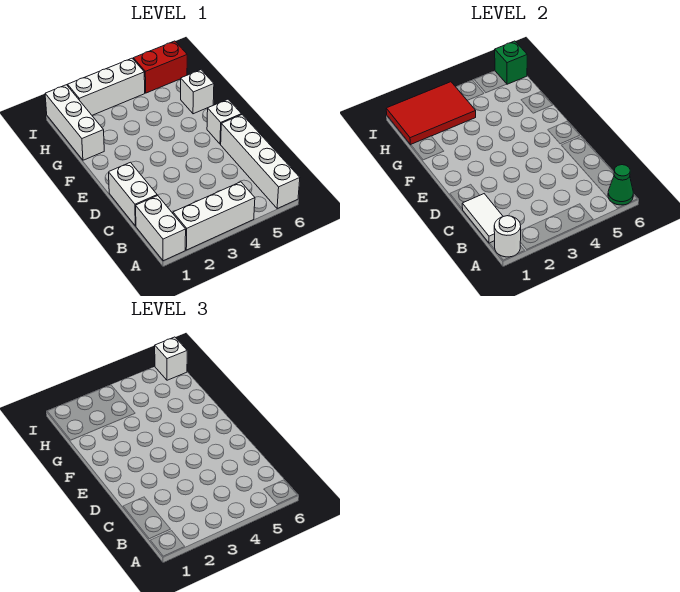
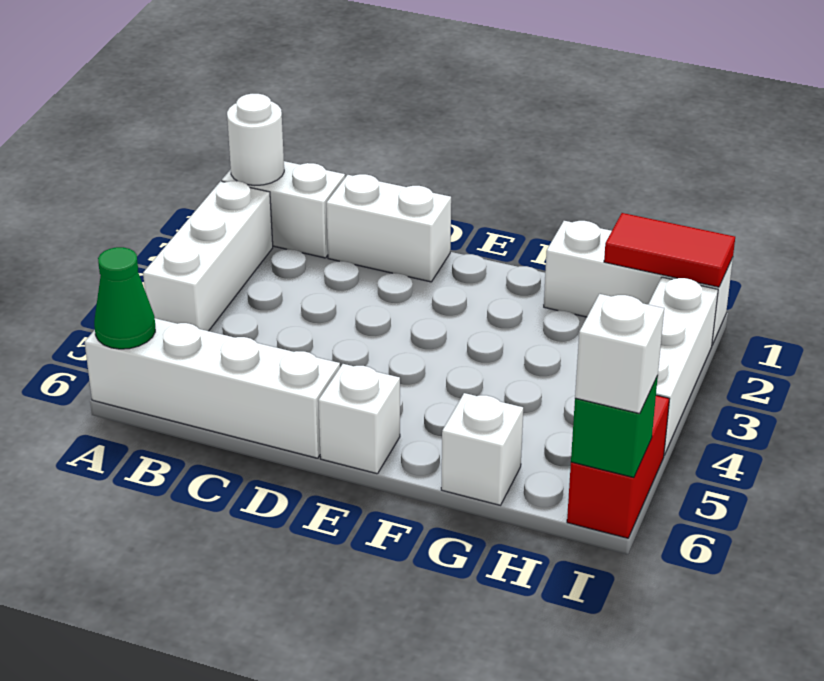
white tile B1:C1 level 2 -> none
red tile H1:I3 level 2 -> red tile H1:I1 level 2

